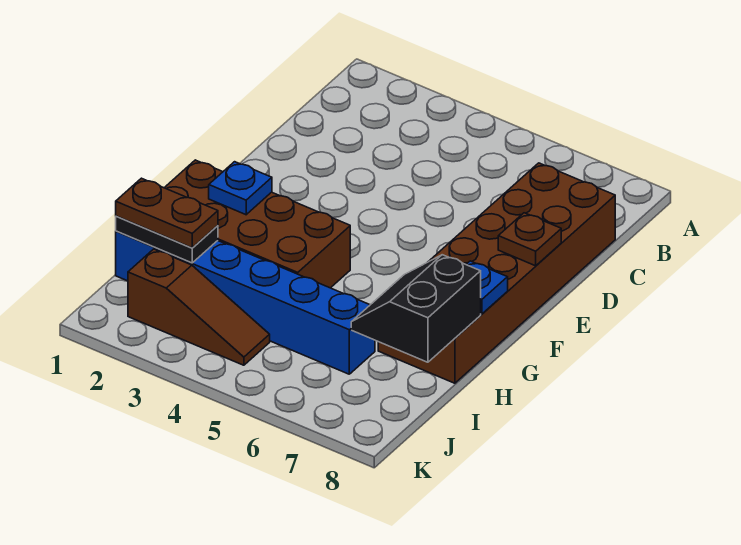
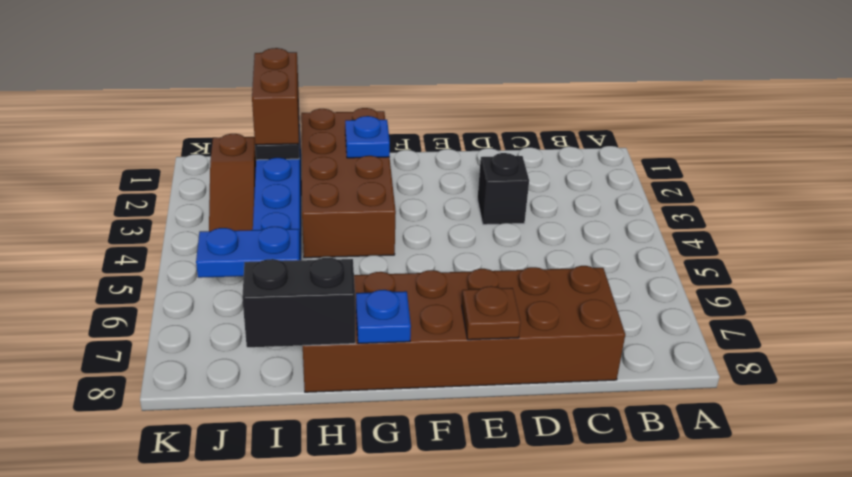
none -> black brick D3 level 1
brown plate I1:I2 level 3 -> brown brick I1:I2 level 3
none -> blue plate I6:J6 level 2

